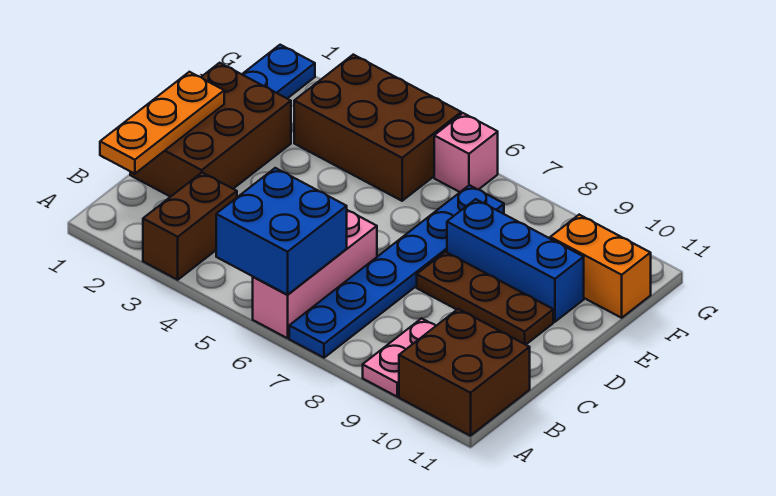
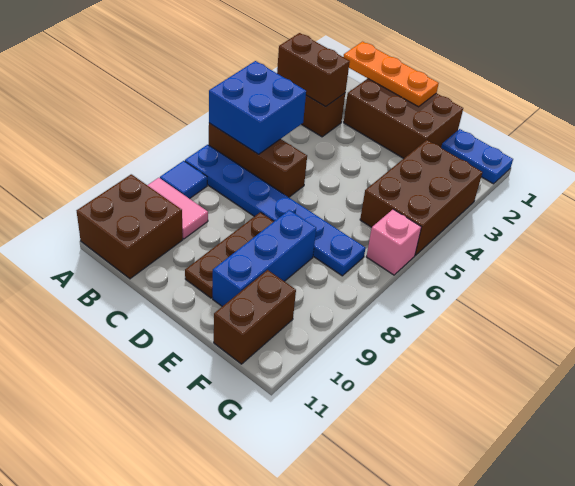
none -> brown brick A3:B3 level 2
pink brick A6:C6 level 1 -> brown brick A6:C6 level 1
none -> blue tile A8 level 1
pink plate A9:B9 level 1 -> pink tile A9:B9 level 1
orange brick F10:F11 level 1 -> brown brick F10:F11 level 1

